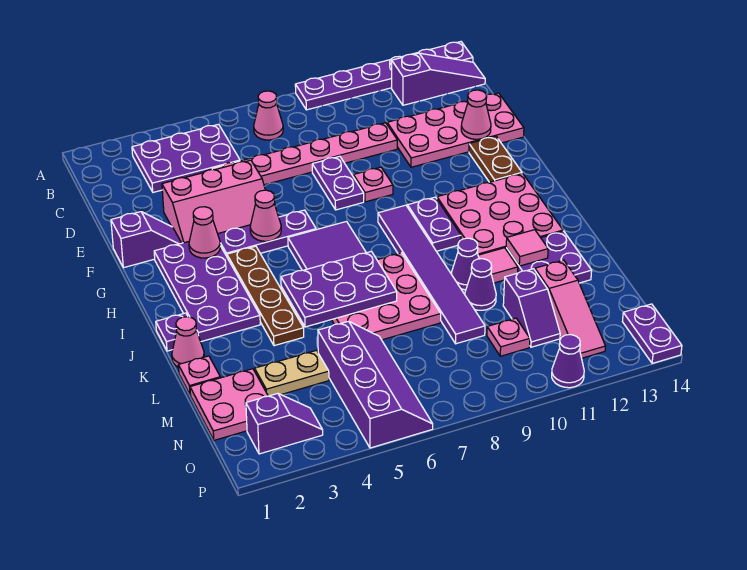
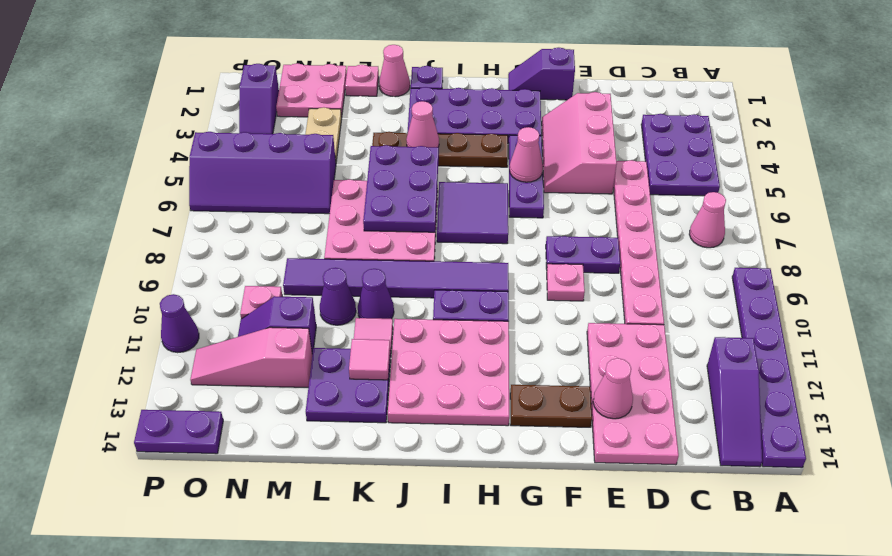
purple slope F1:F2 level 1 top 1 -> purple slope F1:G1 level 1 top F
pink cone G3 level 2 -> pink cone J4 level 2

